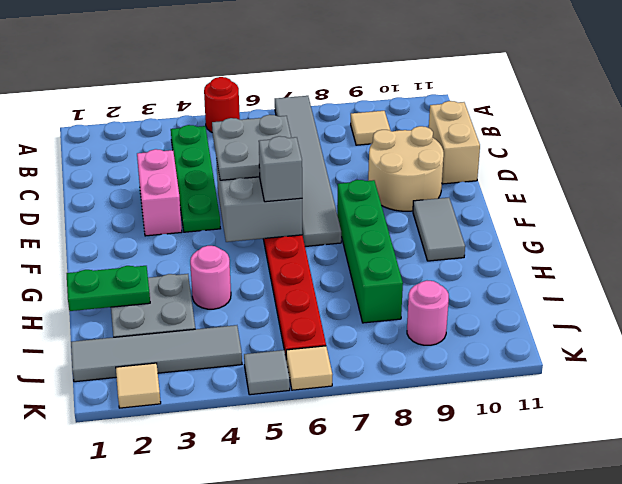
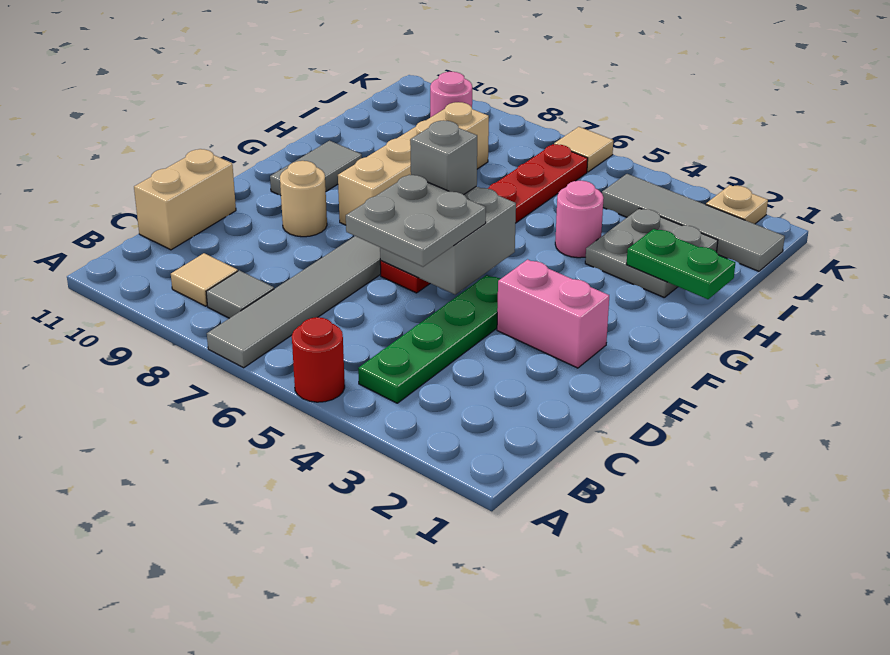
pink brick D3:E3 level 1 -> pink brick E2:E3 level 1
tan round brick D9:E10 level 1 -> tan round brick E9 level 1
green brick F8:I8 level 1 -> tan brick F8:I8 level 1
tan tile K2 level 1 -> tan plate K2 level 1
grey tile K5 level 1 -> grey tile B8 level 1

